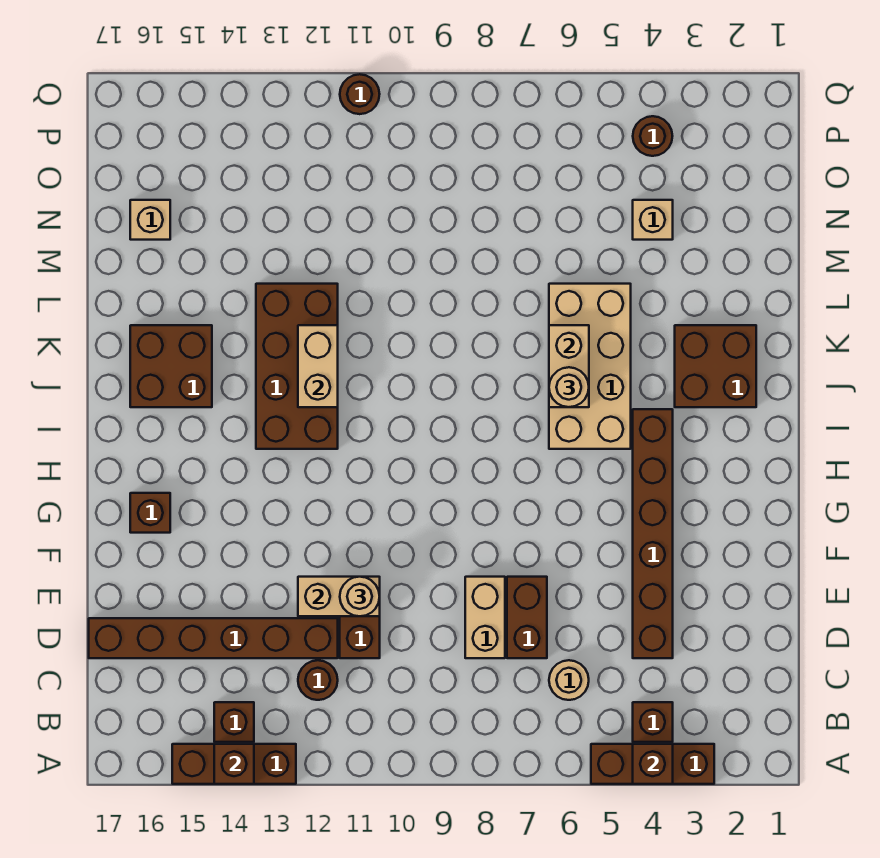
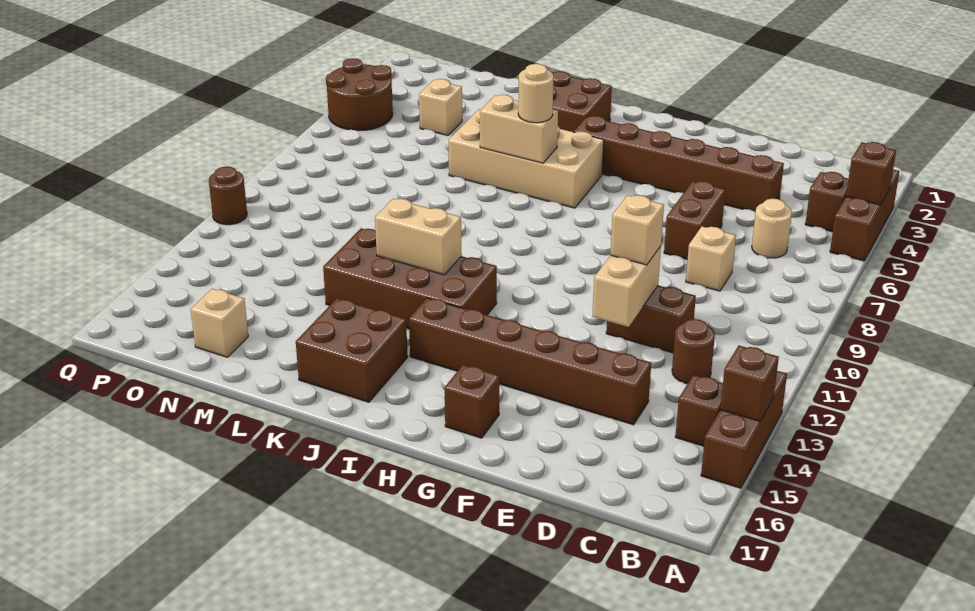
brown brick D7:E7 level 1 -> brown brick E6:E7 level 1
tan brick D8:E8 level 1 -> tan brick D8 level 1
brown brick D12:D17 level 1 -> brown brick D14:I14 level 1
tan round brick E11 level 3 -> tan brick E11 level 3
brown round brick P4 level 1 -> brown round brick P4:Q5 level 1

